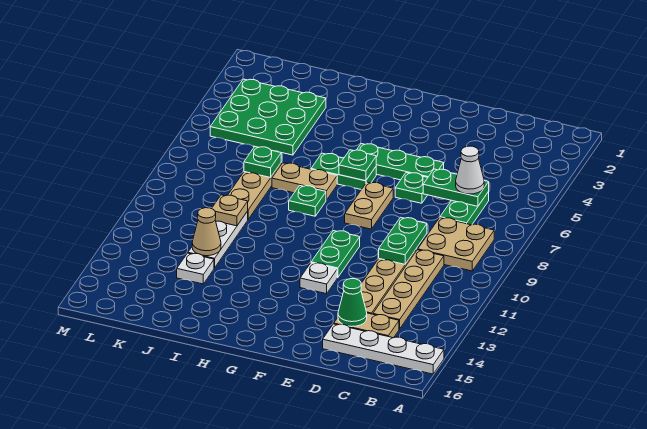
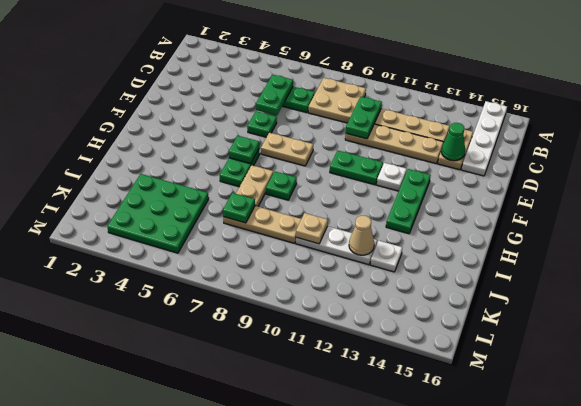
white cone C6 level 3 -> none
green plate D9:D10 level 2 -> green plate C10:D10 level 2
green plate E5:G5 level 1 -> green plate F13:H13 level 1

